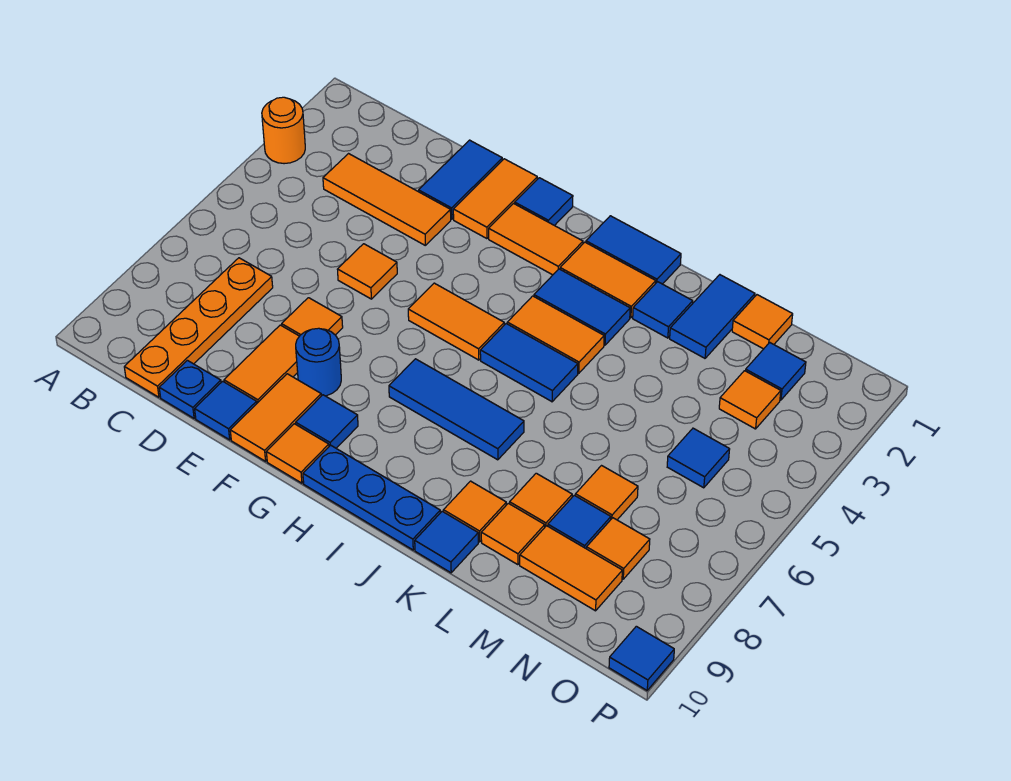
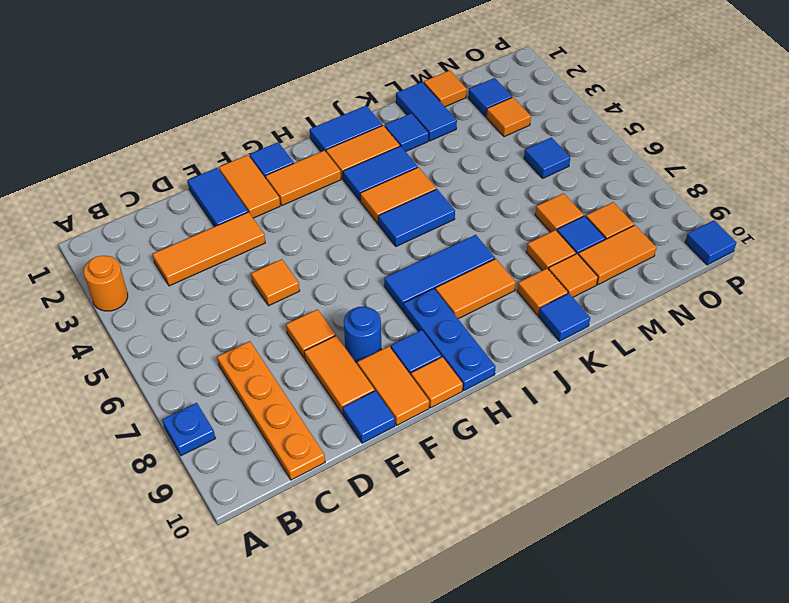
blue plate D10 level 1 -> blue plate A8 level 1
orange tile G5:H5 level 1 -> orange tile I8:J8 level 1
blue plate H10:J10 level 1 -> blue plate H8:H10 level 1

